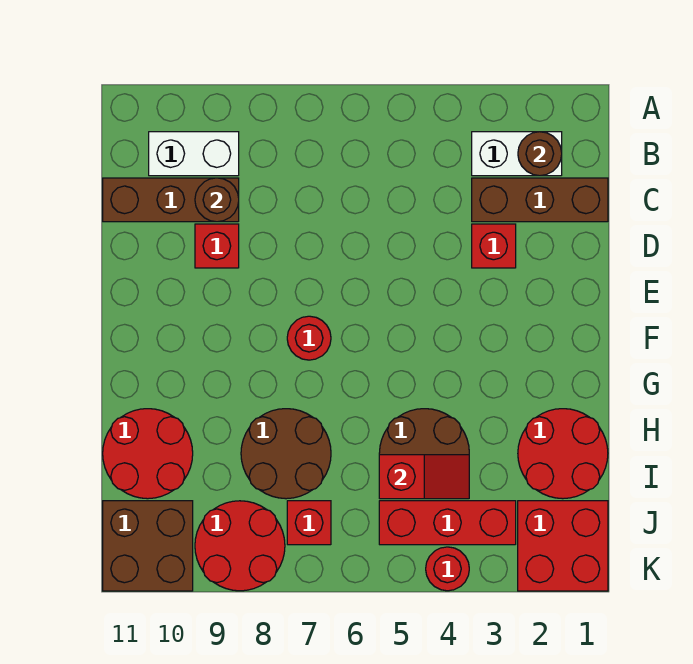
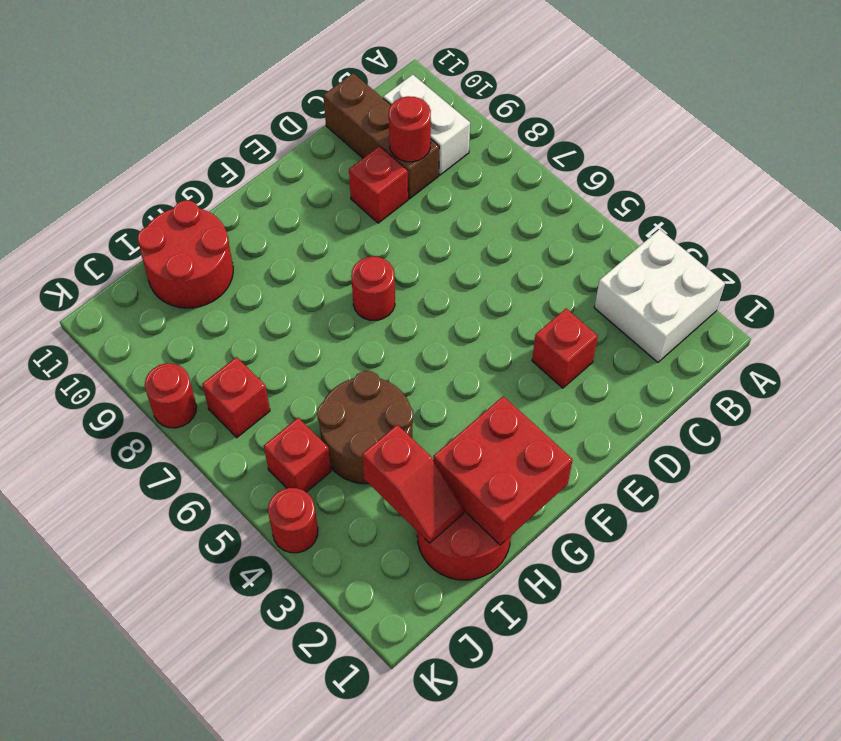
white brick B2:B3 level 1 -> white brick A2:B3 level 1
brown round brick B2 level 2 -> none
brown brick C1:C3 level 1 -> none
brown round brick C9 level 2 -> red round brick C9 level 2
brown round brick H7:I8 level 1 -> none
red slope I4:I5 level 2 top 5 -> red slope I2:I3 level 2 top 3
red brick J1:K2 level 1 -> red brick G1:H2 level 2
red brick J3:J5 level 1 -> red brick J5 level 1
red round brick J8:K9 level 1 -> red round brick K8 level 1
brown brick J10:K11 level 1 -> none

